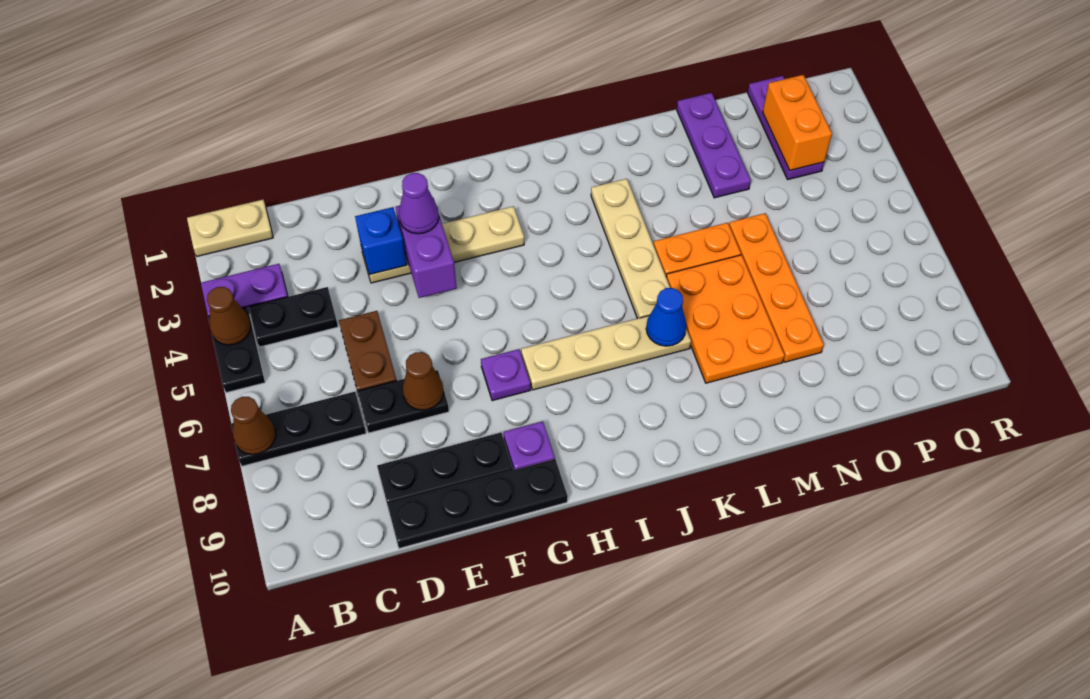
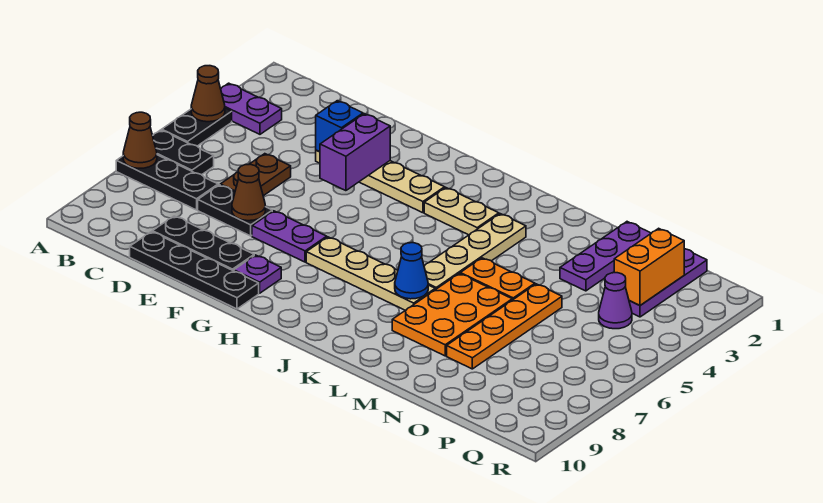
tan plate A1:B1 level 1 -> tan plate I3:J3 level 1
black plate B4:C4 level 1 -> black plate A6:B6 level 1
purple cone F3 level 3 -> purple cone P4 level 1
purple plate G7 level 1 -> purple plate F7:G7 level 1

